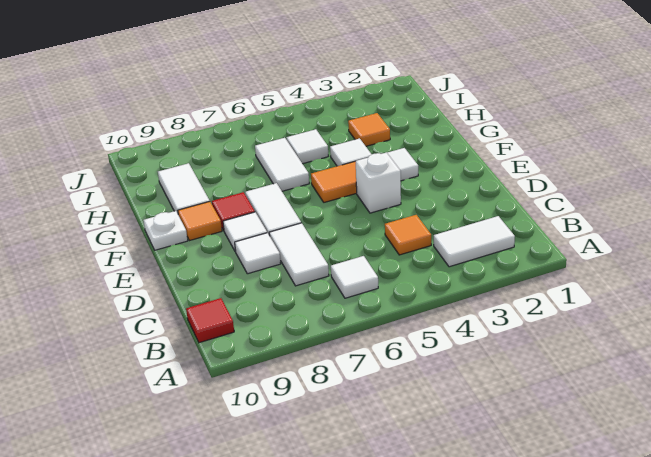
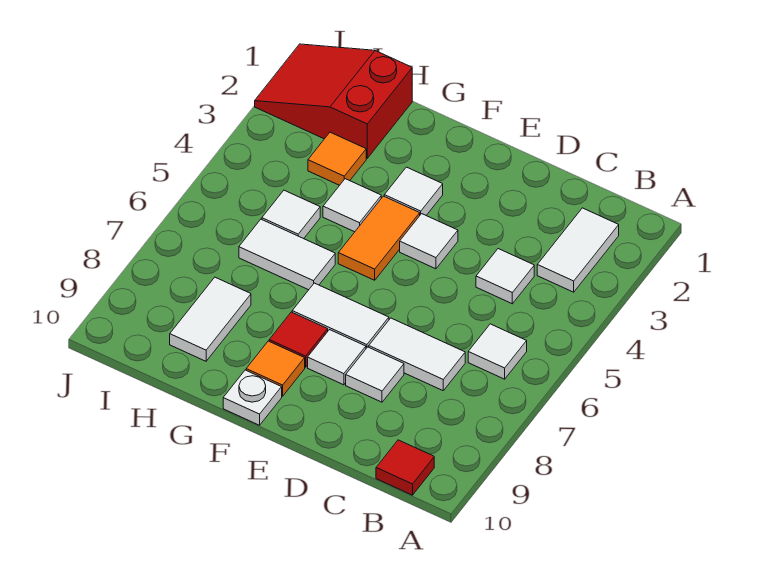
orange tile C4 level 1 -> white tile C4 level 1
white brick E4 level 1 -> white tile E4 level 1
white tile G9:H9 level 1 -> white tile H8:H9 level 1
none -> red slope H1:J2 level 1 top H

